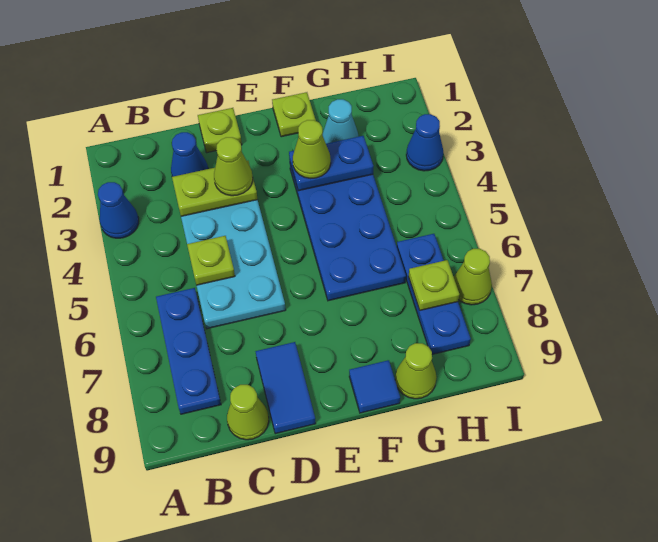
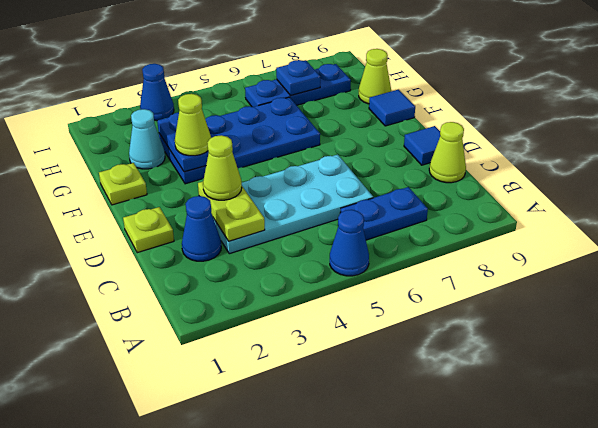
blue cone A3 level 1 -> blue cone A5 level 1
blue plate B6:B8 level 1 -> blue plate B6:B7 level 1
lime plate C5 level 2 -> none
blue tile D8:D9 level 1 -> blue tile D9 level 1
lime plate H7 level 2 -> blue plate H7 level 2
lime cone I7 level 1 -> none

